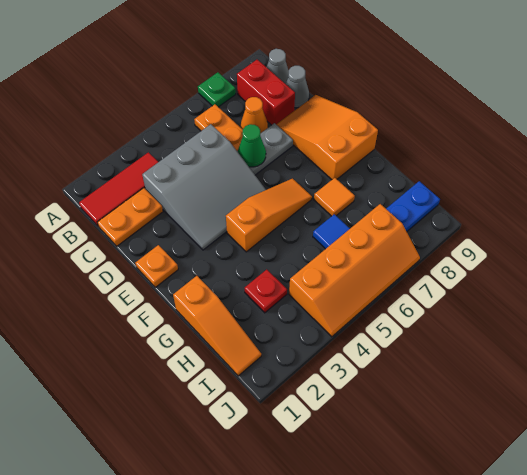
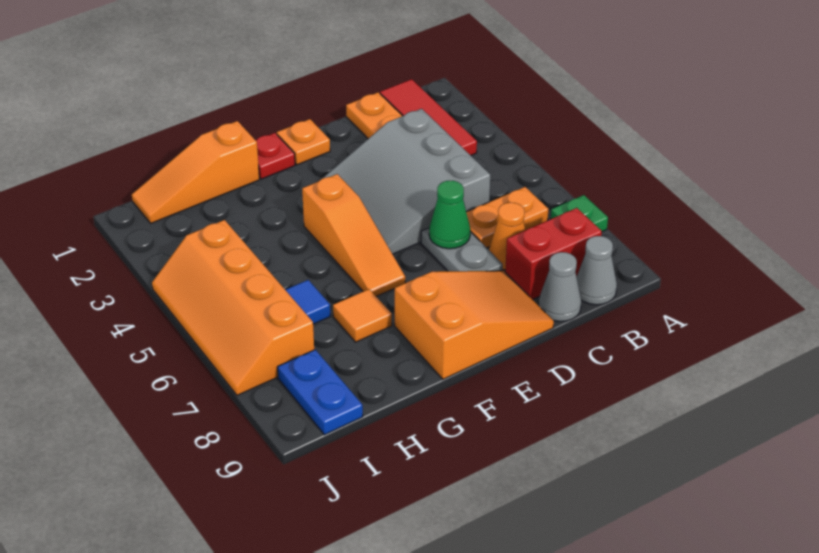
red plate H3 level 1 -> red plate F1 level 1

